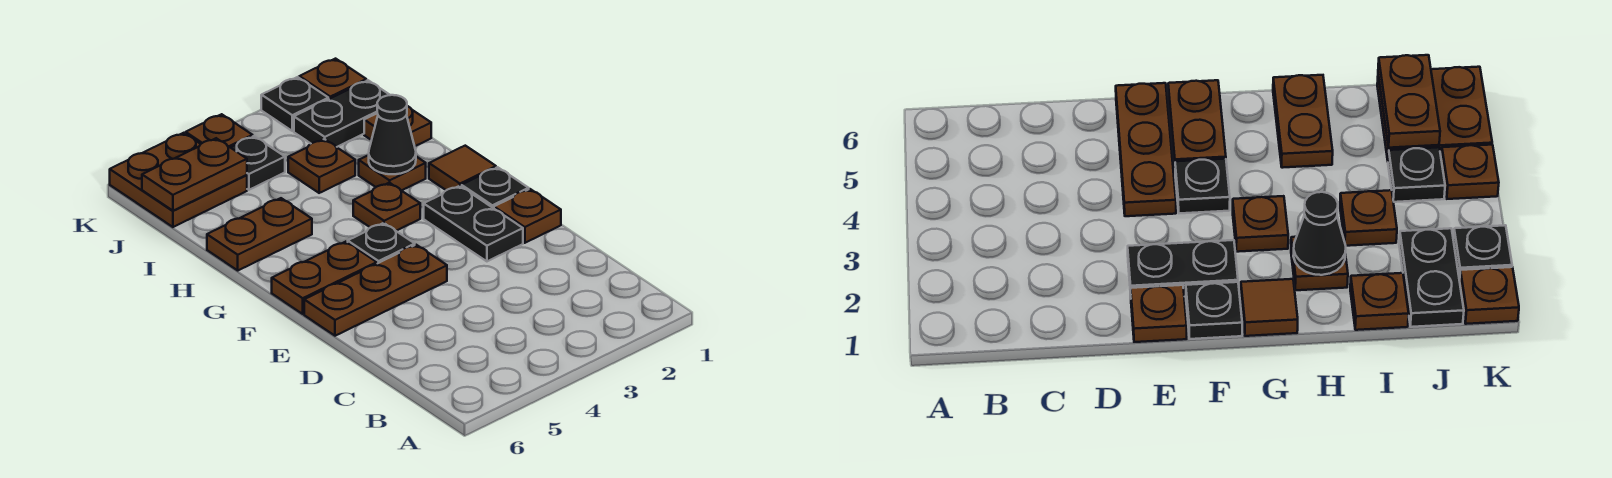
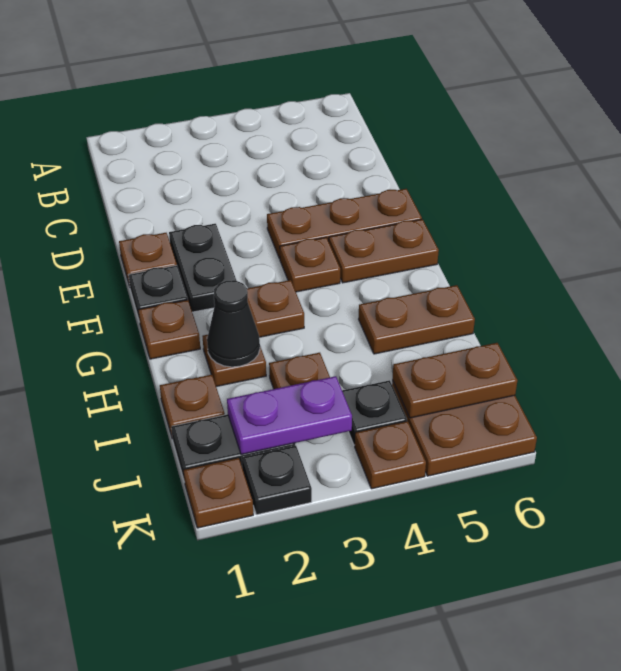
black plate F4 level 1 -> brown plate F4 level 1
brown tile G1 level 1 -> brown plate G1 level 1
none -> purple plate J2:J3 level 2

